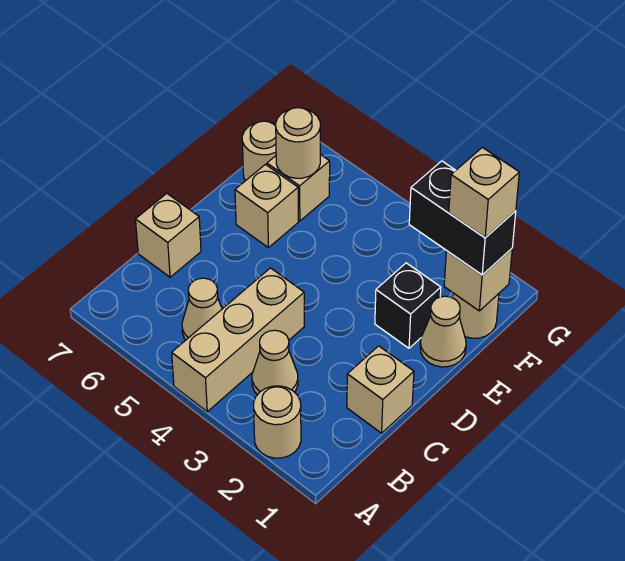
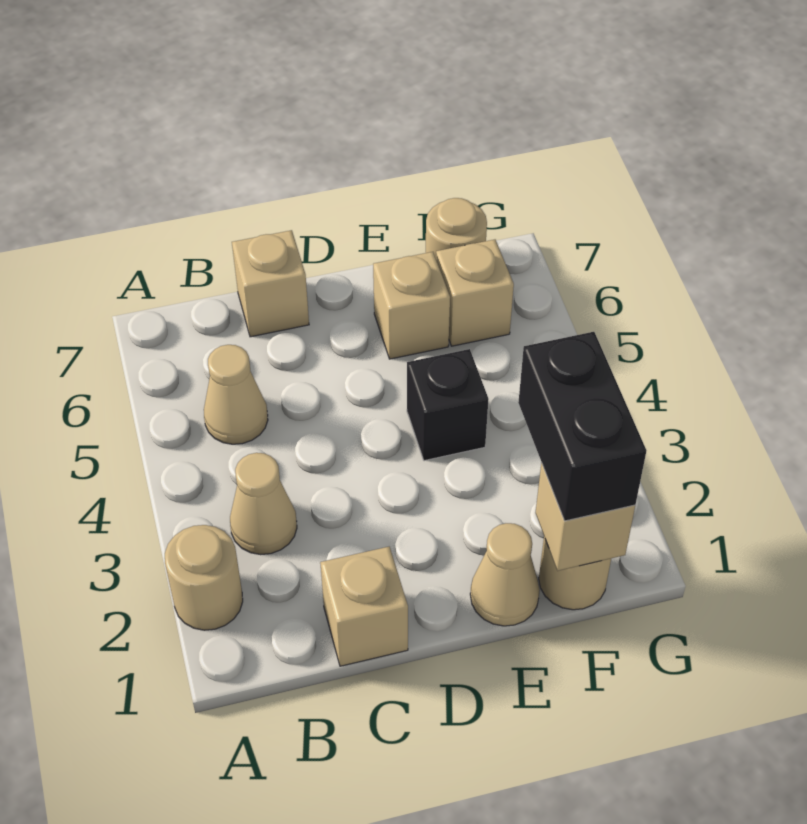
tan brick A4:C4 level 1 -> none
black brick E2 level 1 -> black brick E4 level 1
tan brick F1 level 4 -> none
tan round brick F6 level 2 -> none

